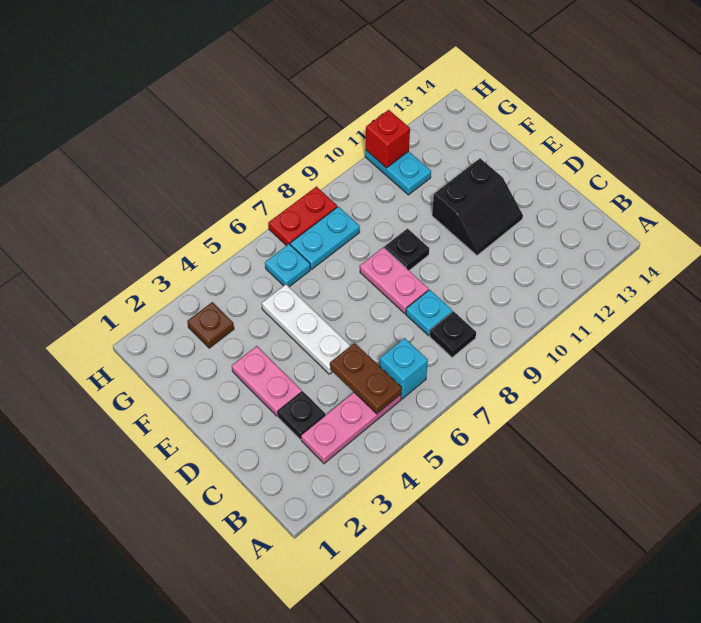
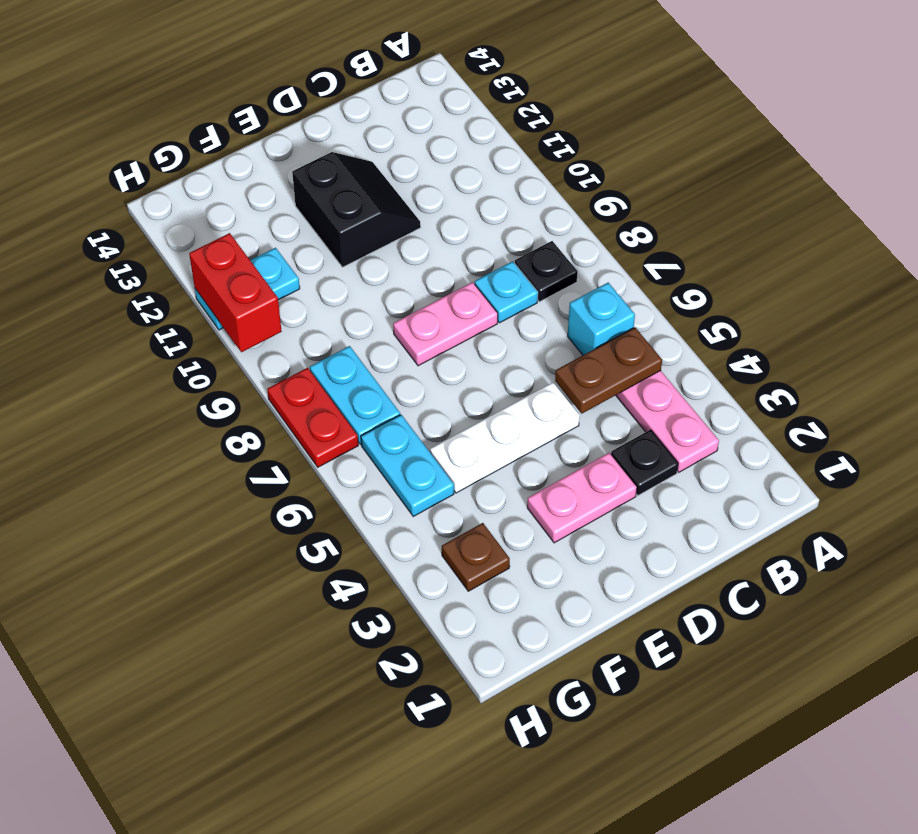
black plate E9 level 1 -> none
cyan plate G6 level 1 -> cyan plate G5:G6 level 1
red brick H11 level 2 -> red brick H10:H11 level 2

